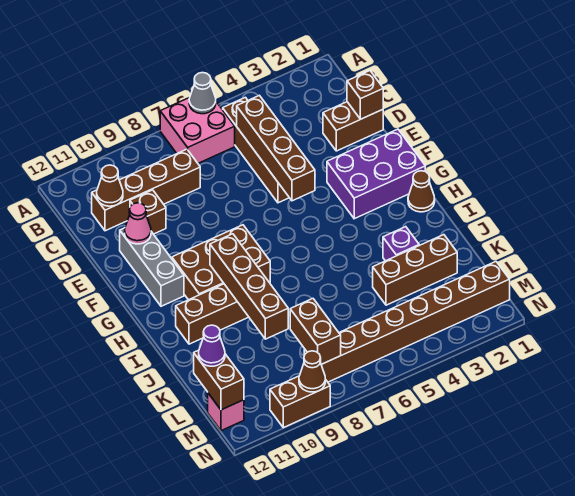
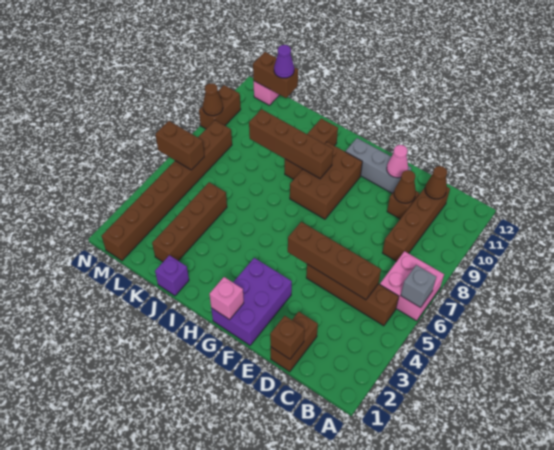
grey cone A6 level 2 -> grey brick A6 level 2
none -> pink brick G1 level 2
brown cone H1 level 1 -> brown cone D10 level 2
purple brick J3 level 1 -> purple brick J1 level 1
brown brick K2:K4 level 1 -> brown brick K2:K5 level 1
brown brick L8:M8 level 2 -> brown brick M6:N6 level 2

